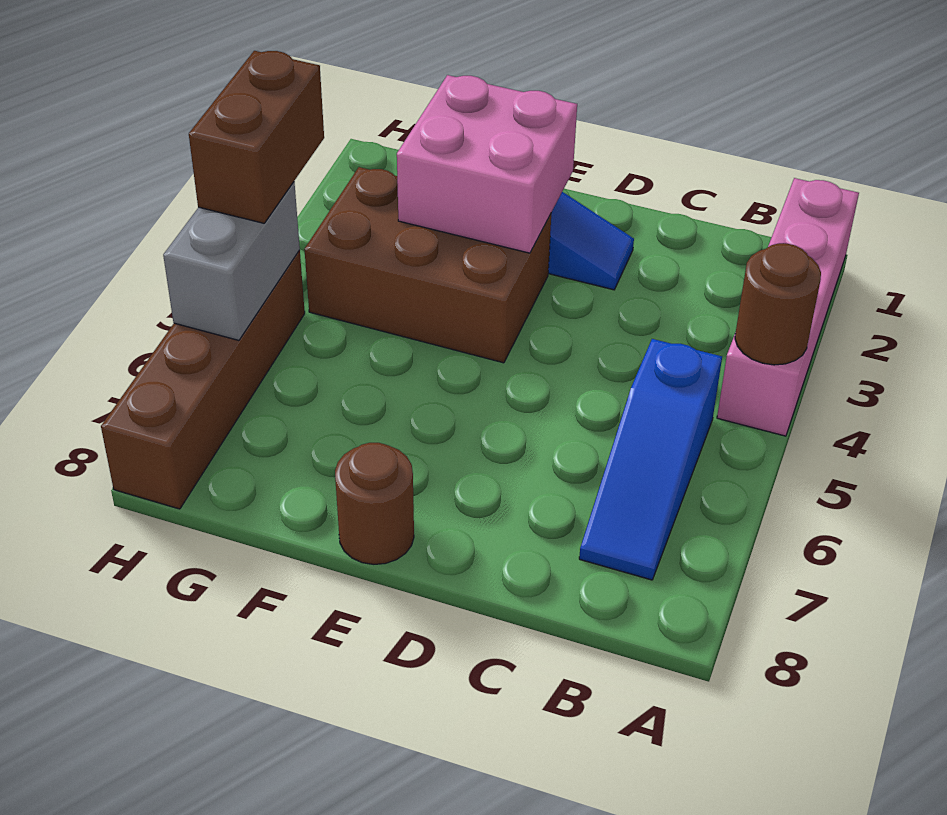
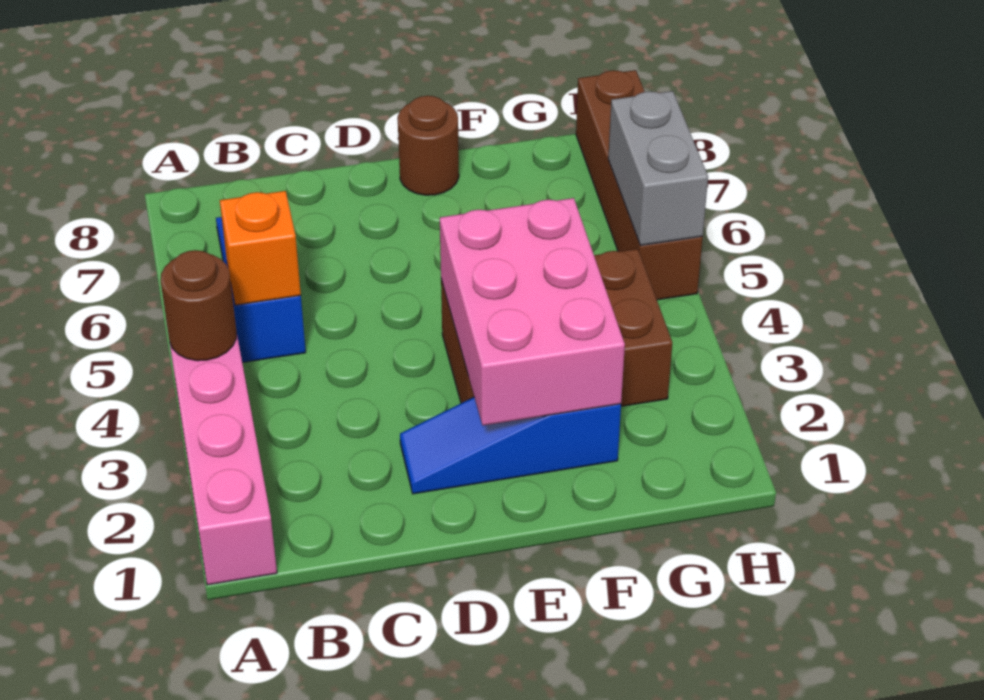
none -> orange brick B5 level 2
pink brick E2:F3 level 2 -> pink brick E2:F4 level 2
brown brick H4:H5 level 3 -> none

